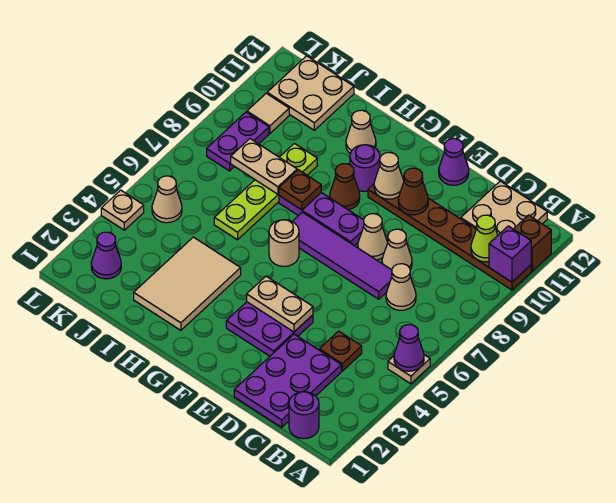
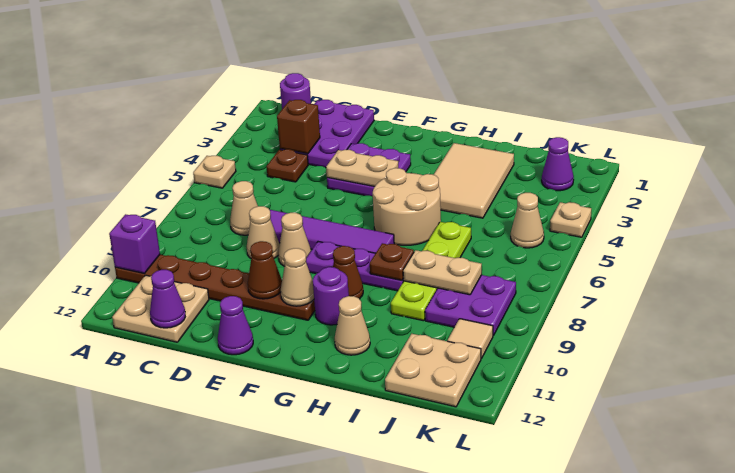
purple cone A5 level 2 -> purple cone C12 level 2
brown brick A11 level 1 -> brown brick C3 level 2
lime cone B10 level 2 -> none
tan round brick G6 level 1 -> tan round brick G5:H6 level 1
purple plate K8:K9 level 1 -> purple plate J8:K9 level 1

